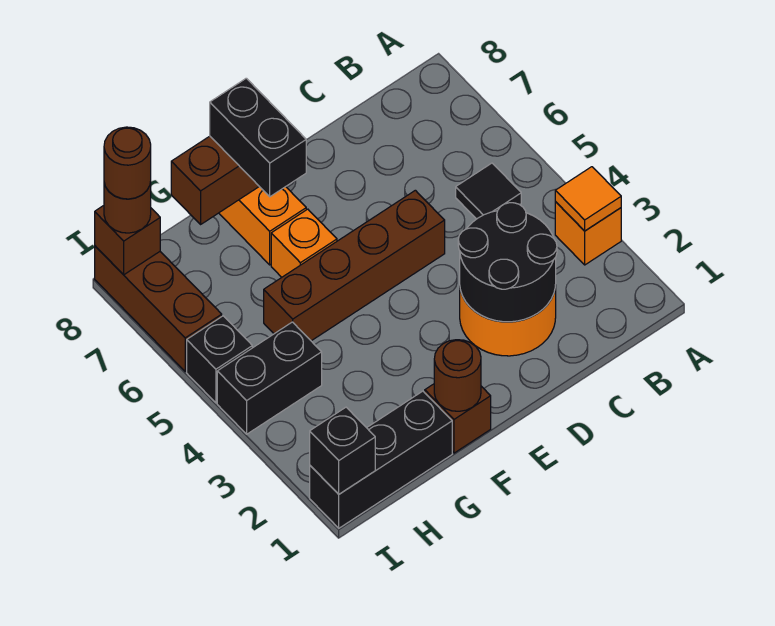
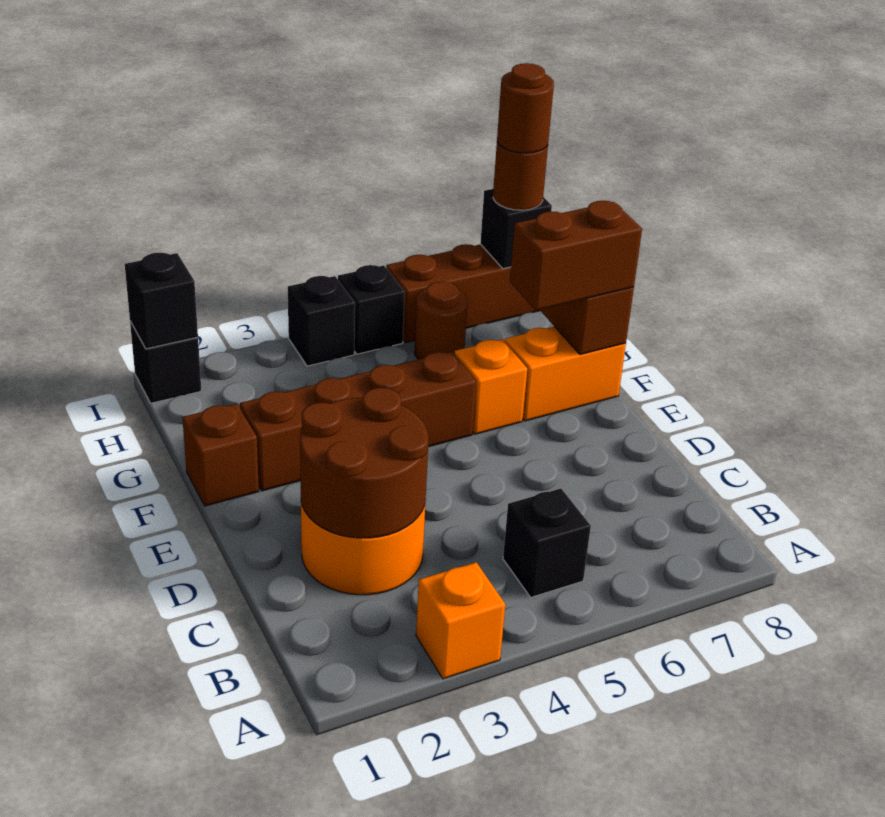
orange tile A3 level 2 -> none
black tile B5 level 1 -> black brick B5 level 1
black round brick C2:D3 level 2 -> brown round brick C2:D3 level 2
brown brick D5:G5 level 1 -> brown brick F2:F5 level 1
brown round brick F1 level 2 -> brown round brick H6 level 1
black brick F7:F8 level 3 -> brown brick F7:F8 level 3
black brick G1:I1 level 1 -> black brick I1 level 1
black brick H4:I4 level 1 -> black brick I4 level 1
brown brick I8 level 2 -> black brick I8 level 2

